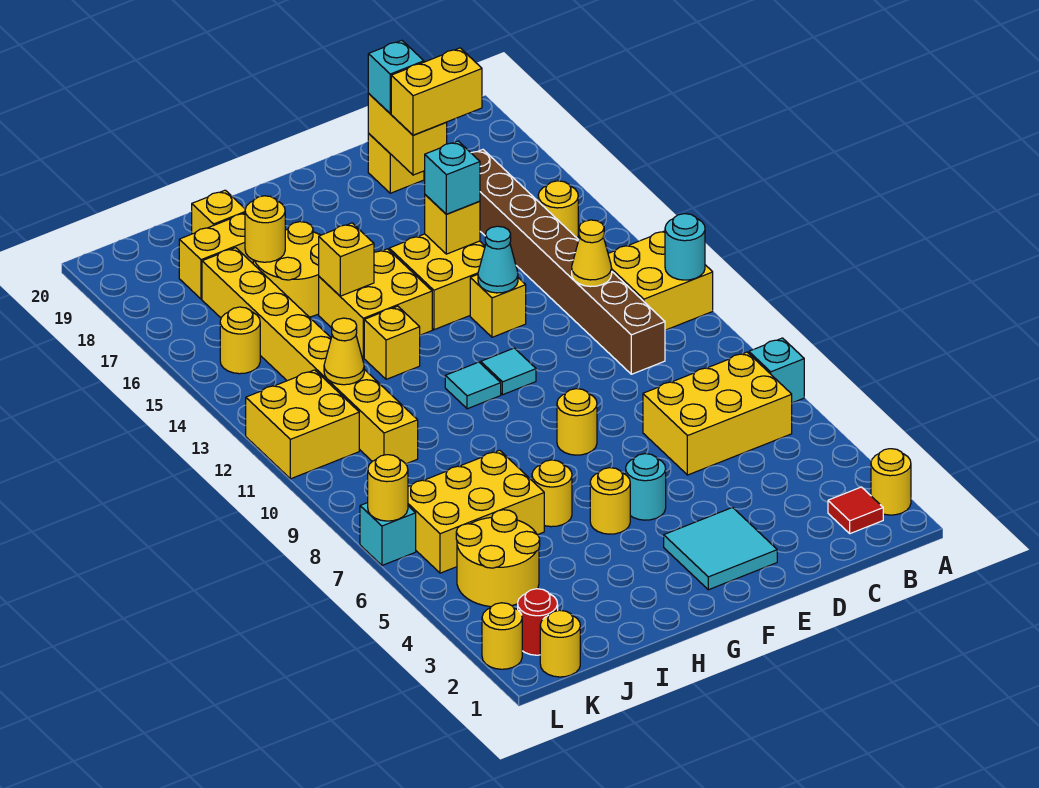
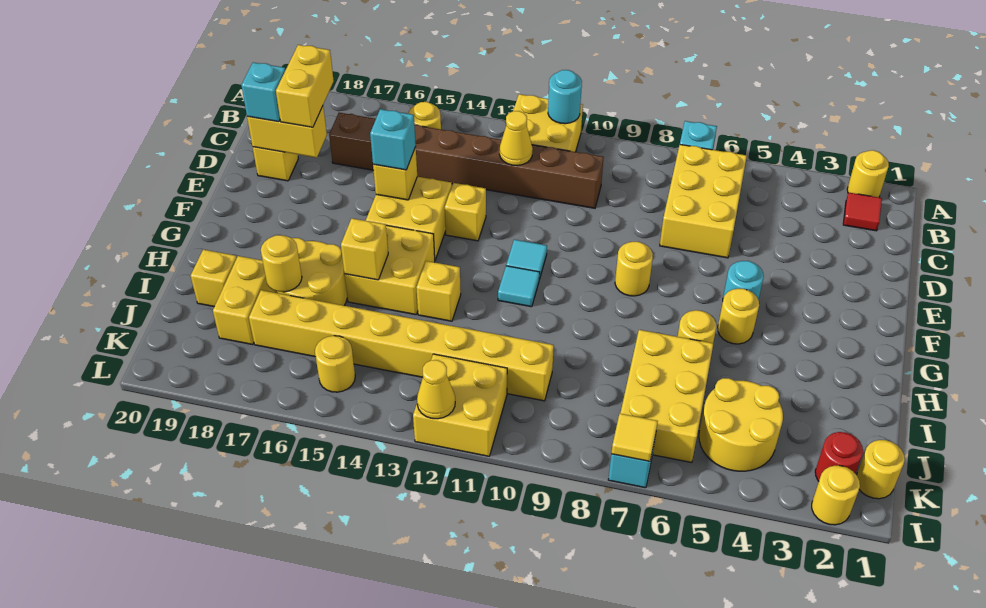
cyan tile E2:F3 level 1 -> none
cyan cone E13 level 2 -> none
yellow cone J12 level 2 -> yellow cone L12 level 2
yellow round brick L7 level 2 -> yellow tile L7 level 2

